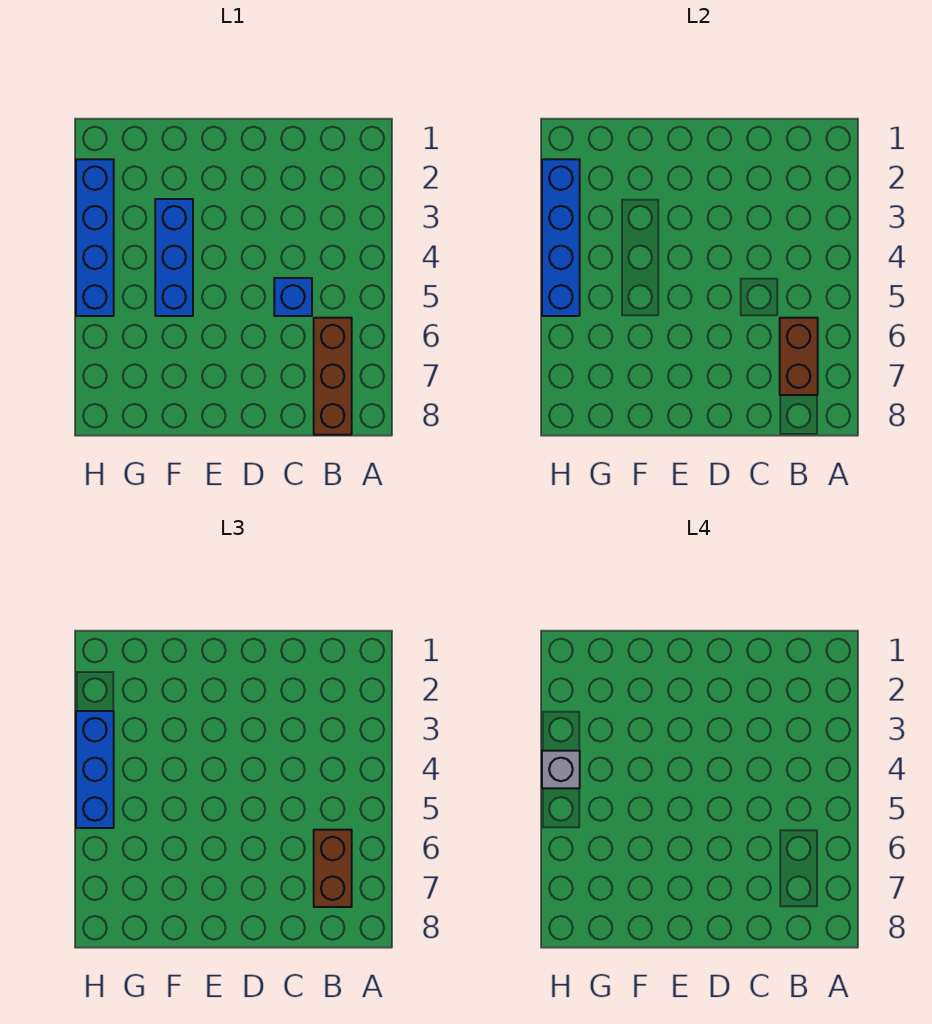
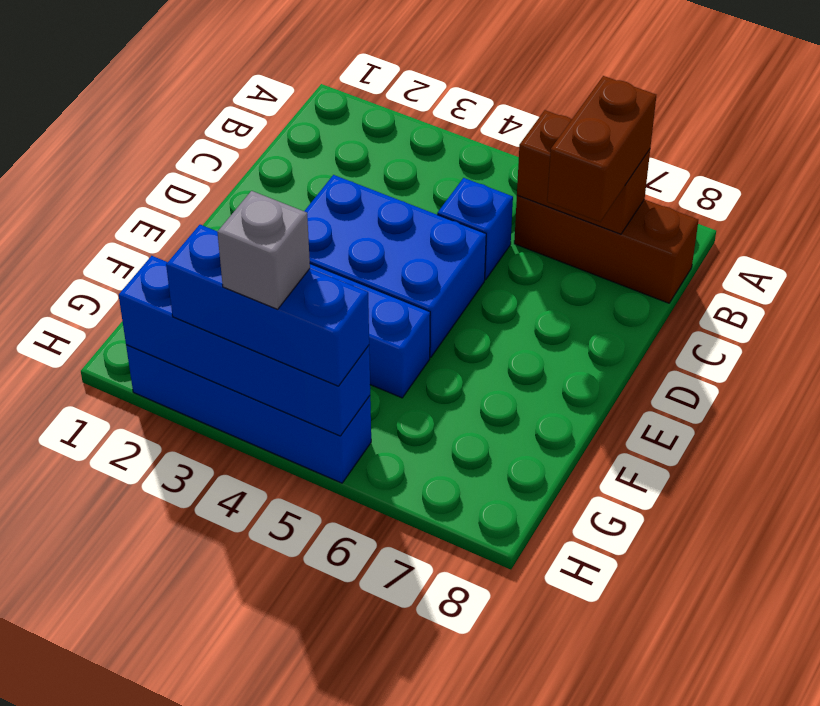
brown brick B6:B7 level 3 -> brown brick B7:C7 level 3
none -> blue brick D3:E5 level 1

